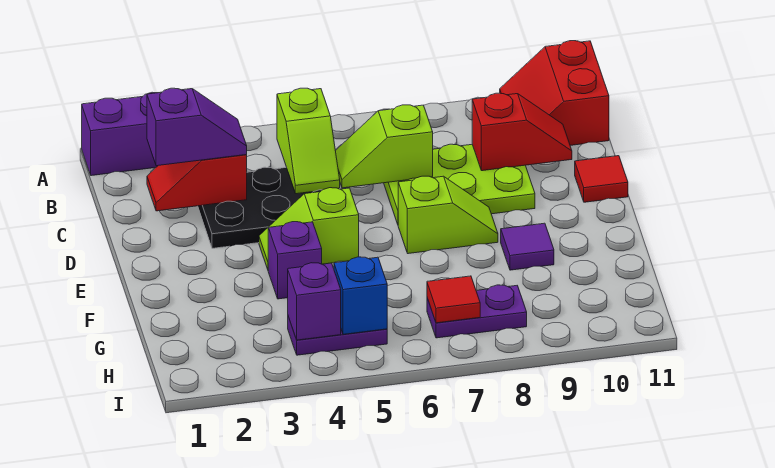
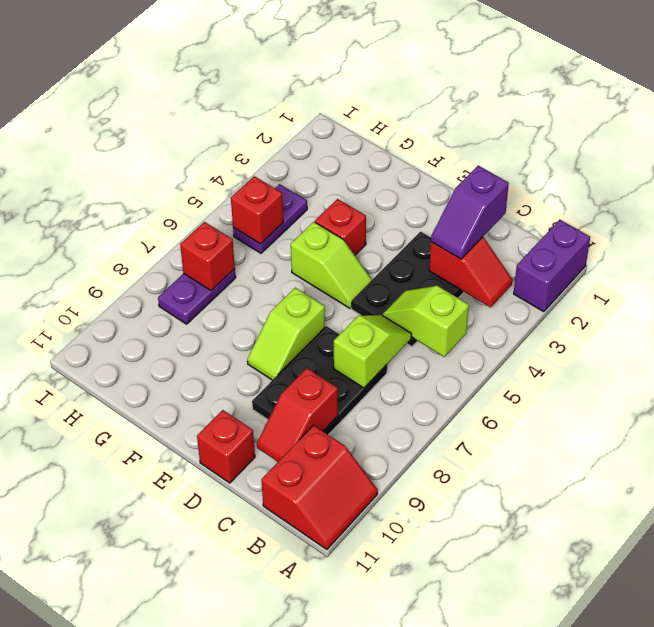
red slope A10:B11 level 1 top 11 -> red slope A10:B11 level 1 top B
red slope C2:C3 level 2 top 3 -> red slope B3:C3 level 2 top C
lime plate C7:D9 level 1 -> black plate C7:D9 level 1
red tile D11 level 1 -> red brick D11 level 1
lime slope E4:E5 level 1 top 5 -> lime slope E5:F5 level 1 top F
purple brick F4 level 1 -> red brick F4 level 1
purple tile F9 level 1 -> none
purple brick H4 level 2 -> none
blue brick H5 level 2 -> red brick H5 level 2
red tile H7 level 2 -> red brick H7 level 2

